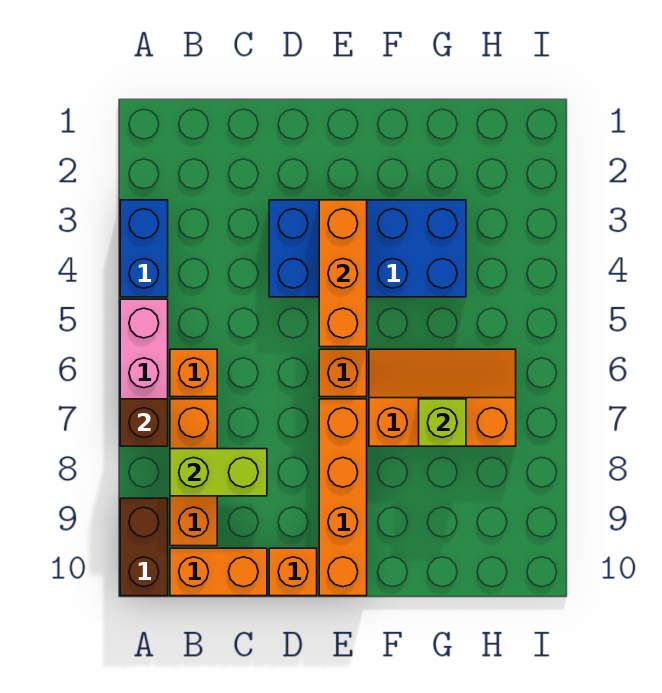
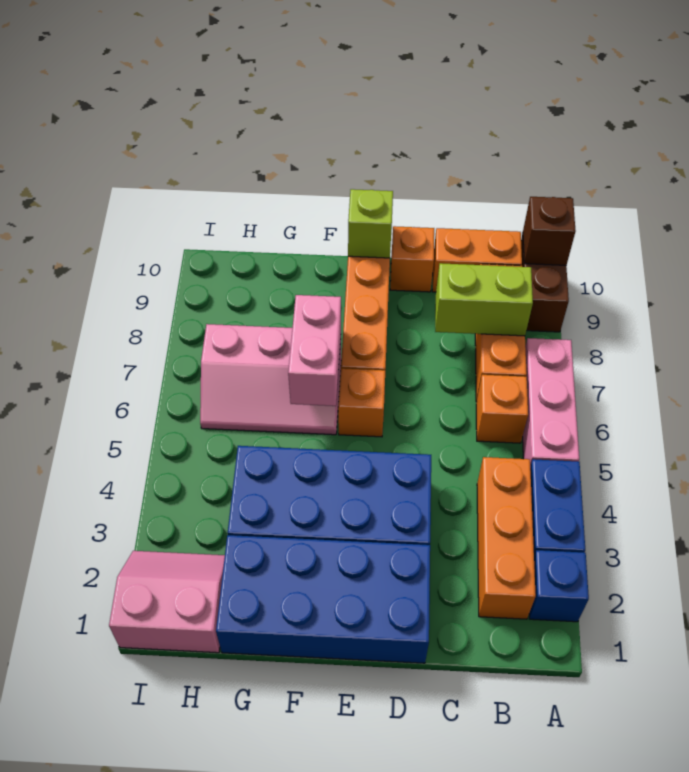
none -> blue brick A2 level 1
brown brick A7 level 2 -> brown brick A10 level 2
none -> blue brick D1:G2 level 1
orange brick E3:E5 level 2 -> orange brick B2:B4 level 1
orange slope F6:H7 level 1 top 7 -> pink slope F6:H7 level 1 top 7
none -> pink brick F6:F7 level 2
lime brick G7 level 2 -> lime brick E10 level 2
none -> pink slope H1:I2 level 1 top 1

